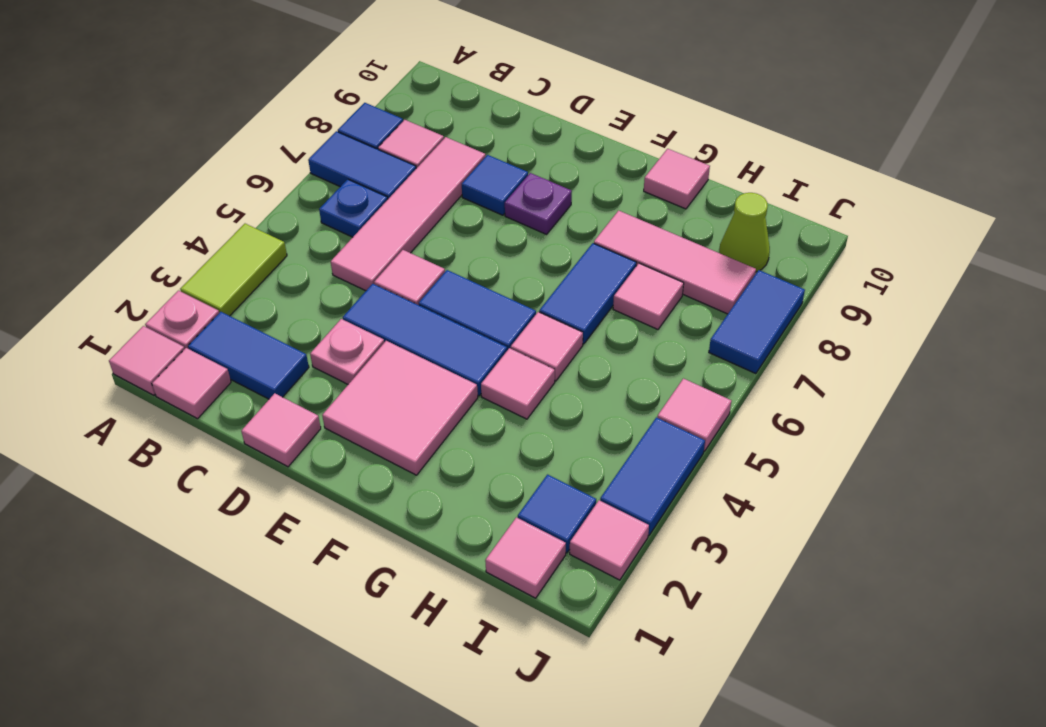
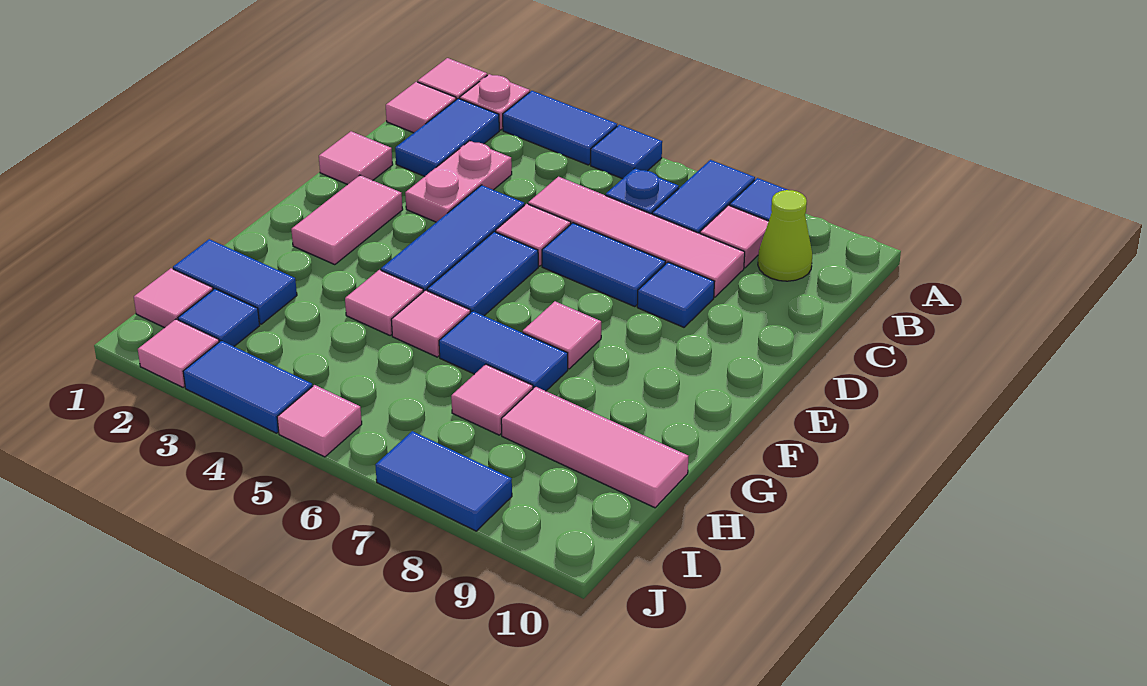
lime tile A3:A4 level 1 -> blue tile A3:A4 level 1
none -> blue tile A5 level 1
pink plate D3 level 1 -> pink plate C3:D3 level 1
none -> blue tile D6:D7 level 1
pink tile E2:F3 level 1 -> pink tile E2:F2 level 1
purple plate E8 level 1 -> none
pink tile G8:I8 level 1 -> pink tile H8:H10 level 1
pink tile G10 level 1 -> pink tile F7 level 1
none -> blue tile H1:H2 level 1
lime cone I9 level 1 -> lime cone B9 level 1

